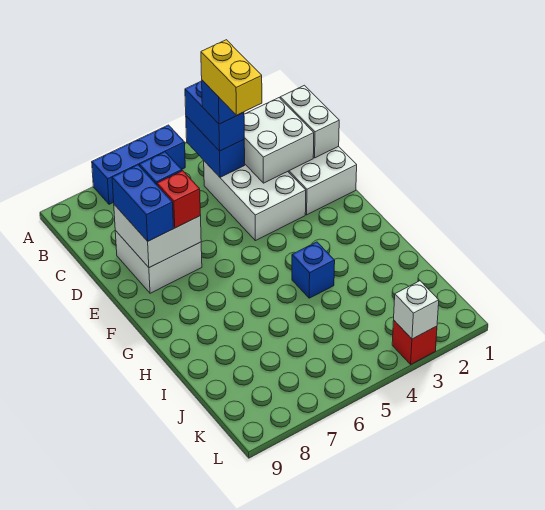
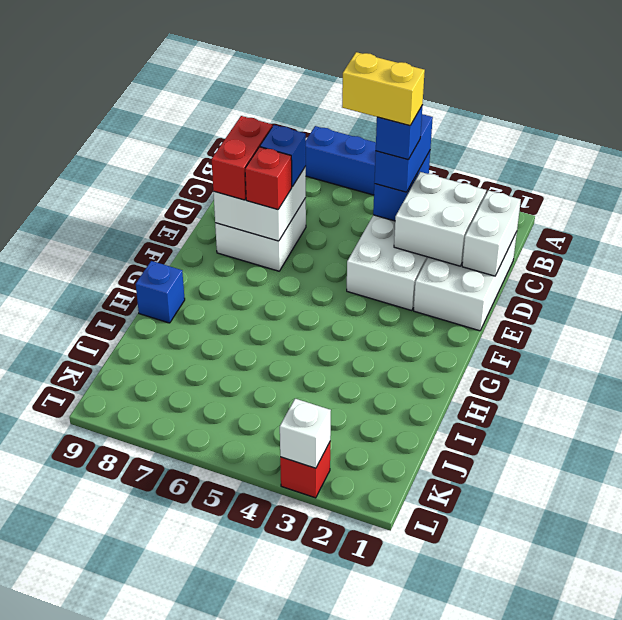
yellow brick C4:D4 level 5 -> yellow brick C4:C5 level 5
blue brick D8:E8 level 3 -> red brick D8:E8 level 3
blue brick H4 level 1 -> blue brick H9 level 1

